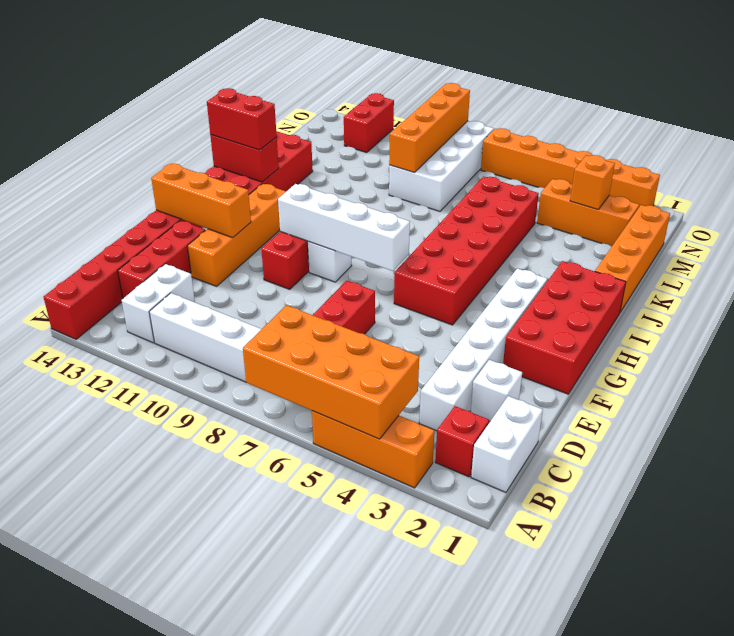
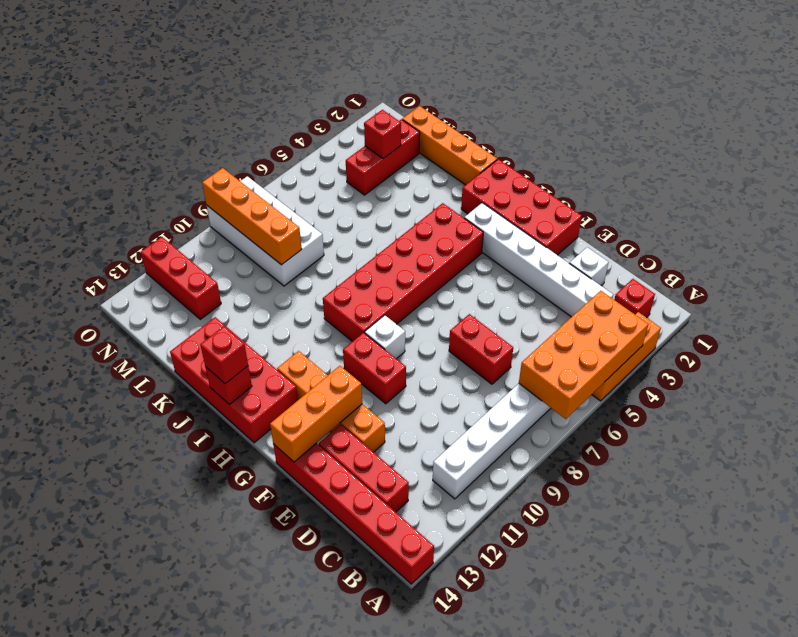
white brick B1:C1 level 1 -> none
white brick B12:C12 level 1 -> none
red brick G5:L6 level 1 -> red brick H4:I9 level 1
white brick G7:G10 level 2 -> none
red brick I13:I14 level 2 -> red brick I14 level 2
red brick I13:I14 level 3 -> red brick I14 level 3
orange brick M2:M4 level 1 -> red brick M2:M4 level 1
orange brick M3 level 2 -> red brick M3 level 2
red brick N12:O12 level 1 -> red brick M12:O12 level 1
orange brick O2:O7 level 1 -> none

